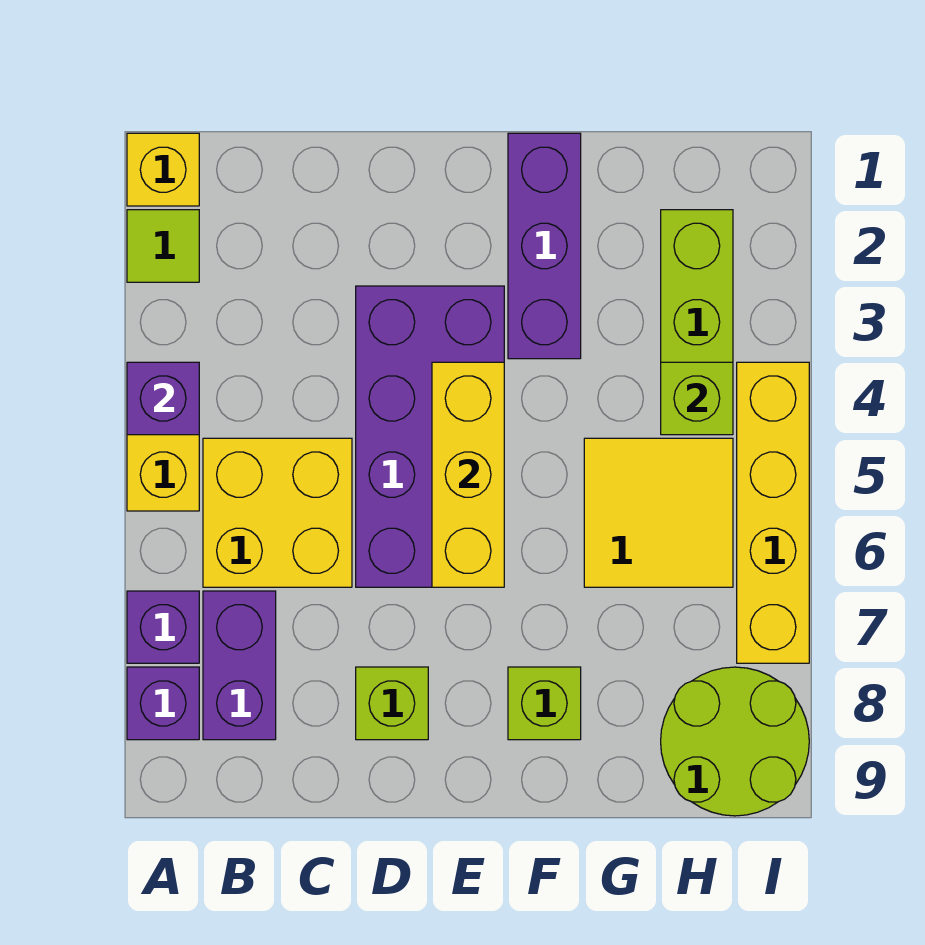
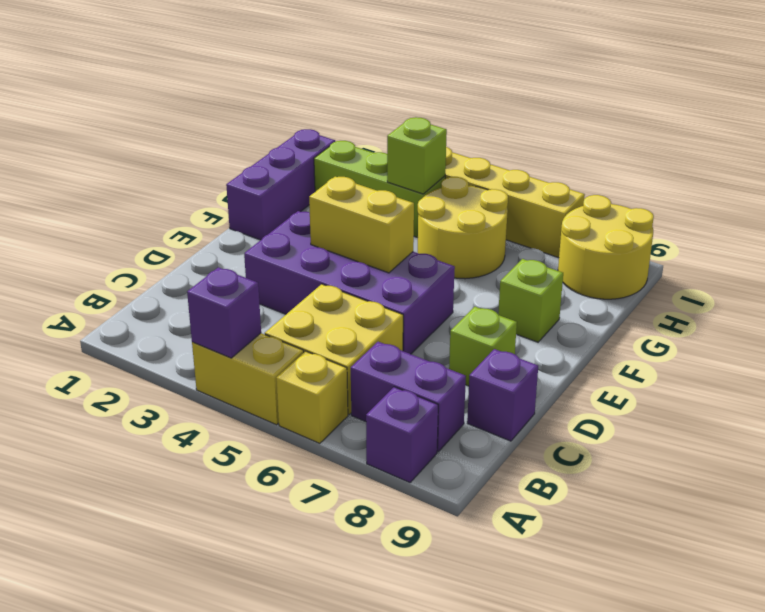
yellow brick A1 level 1 -> yellow brick A6 level 1
lime tile A2 level 1 -> none
purple brick A7 level 1 -> purple brick C9 level 1
yellow brick E4:E6 level 2 -> yellow brick E4:E5 level 2
purple brick F1:F3 level 1 -> purple brick F1:H1 level 1
yellow tile G5:H6 level 1 -> yellow round brick G5:H6 level 1
lime round brick H8:I9 level 1 -> yellow round brick H8:I9 level 1

